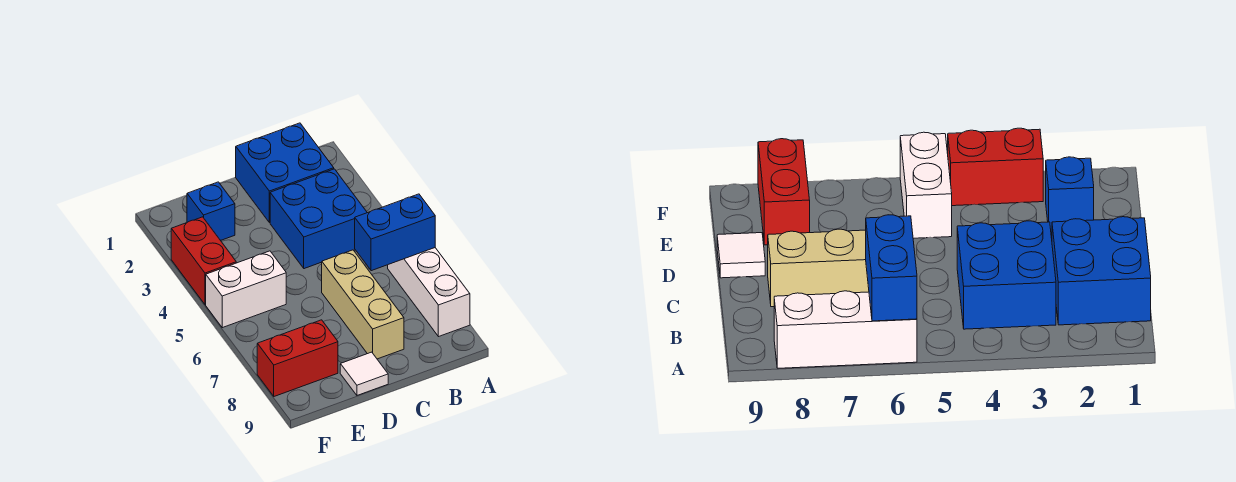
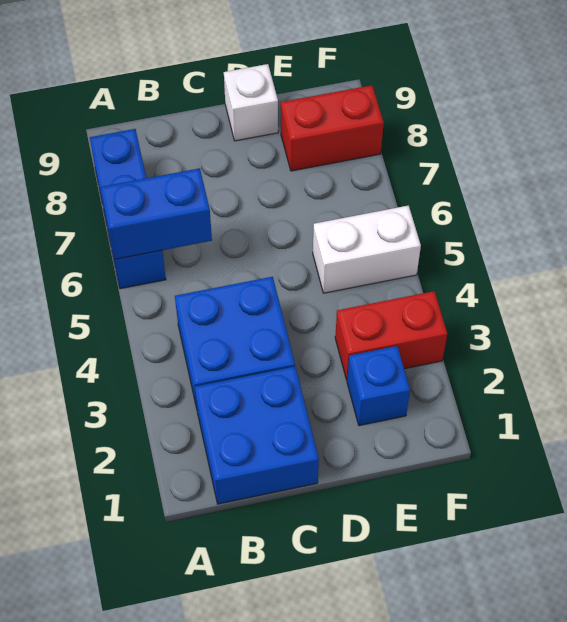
white brick A6:A8 level 1 -> blue brick A6:A8 level 1
tan brick C6:C8 level 1 -> none
white tile D9 level 1 -> white brick D9 level 1
red brick F3:F4 level 1 -> red brick E3:F3 level 1

